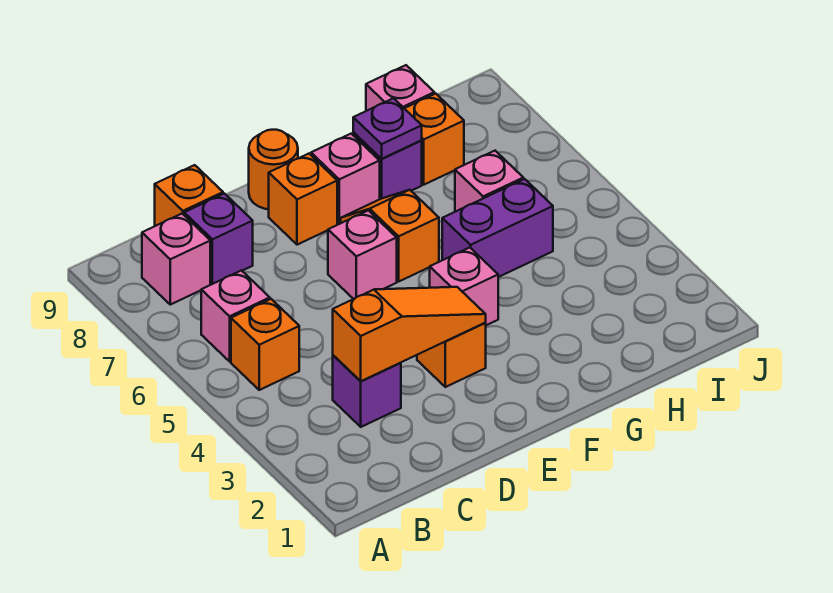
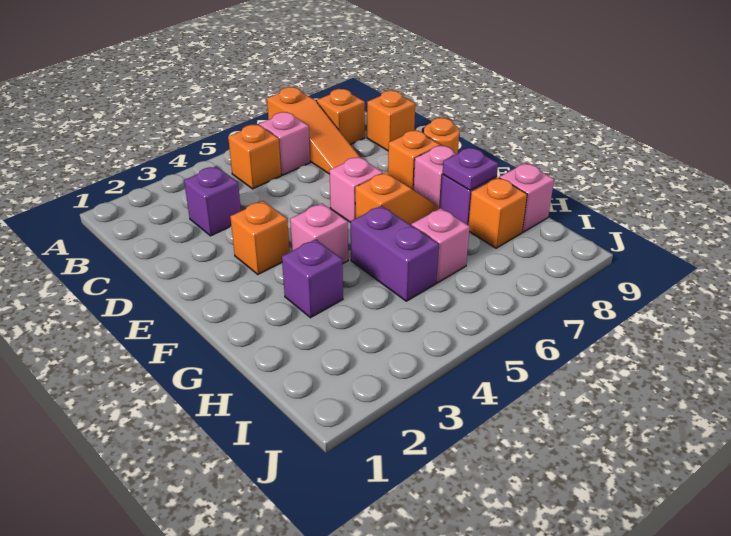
pink brick B8 level 1 -> orange brick B8 level 1
orange slope C3:E3 level 2 top C -> orange slope A7:C7 level 1 top A
purple brick C8 level 1 -> purple brick G3 level 1

